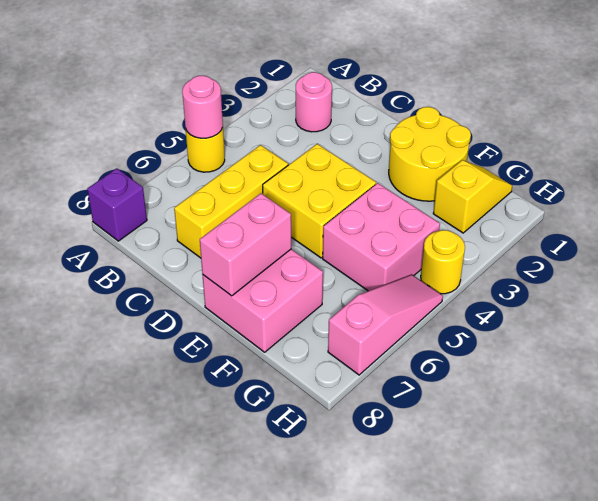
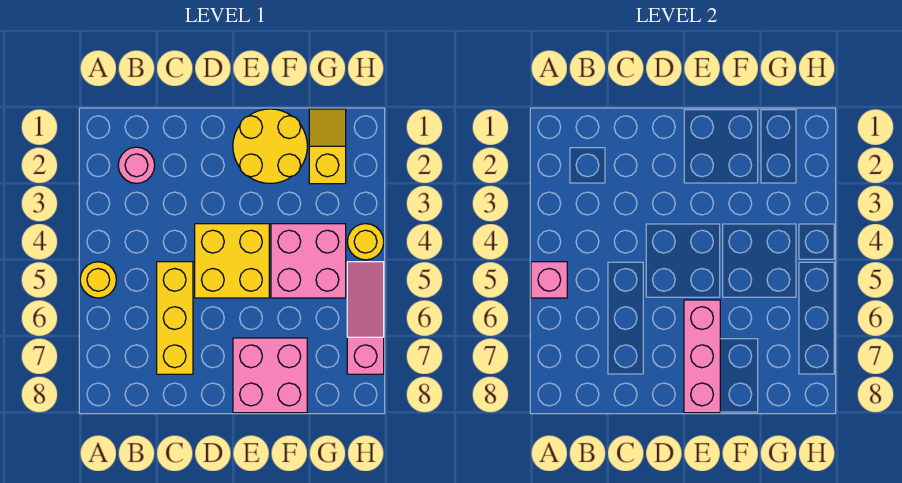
pink round brick A5 level 2 -> pink brick A5 level 2
purple brick A8 level 1 -> none
pink brick E7:E8 level 2 -> pink brick E6:E8 level 2

